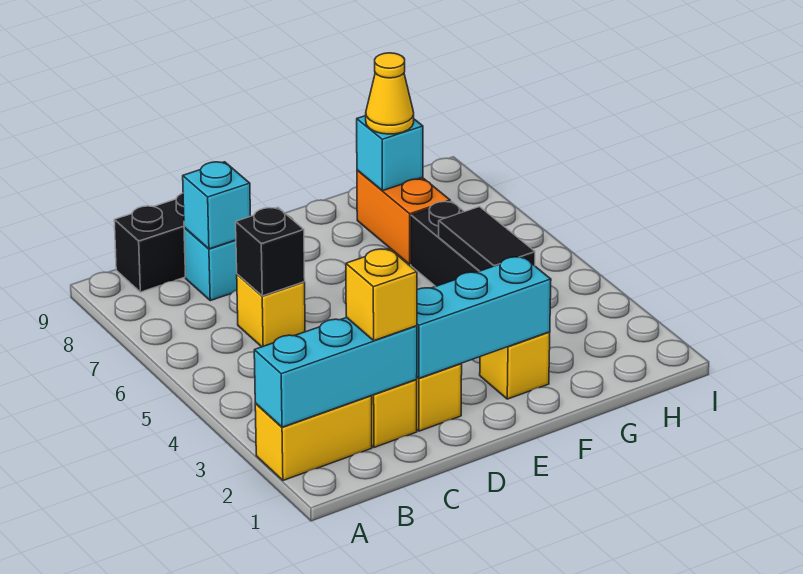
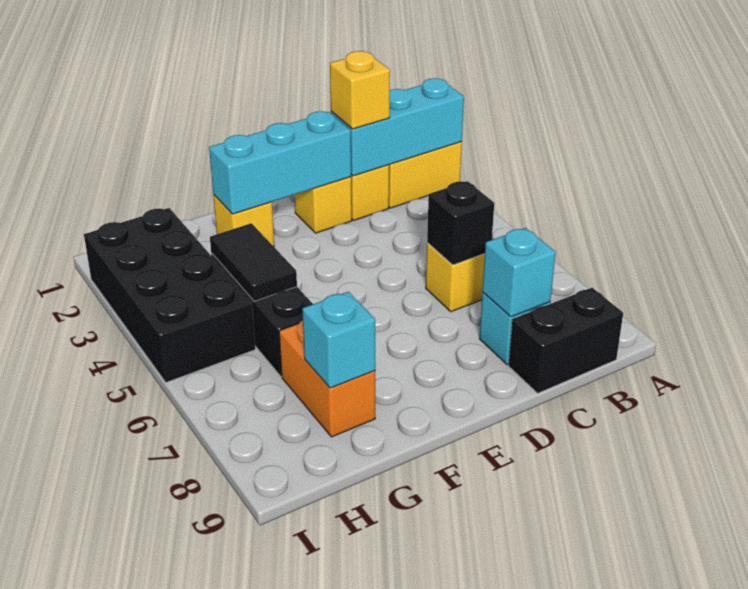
yellow cone G8 level 3 -> none
none -> black brick H2:I5 level 1

